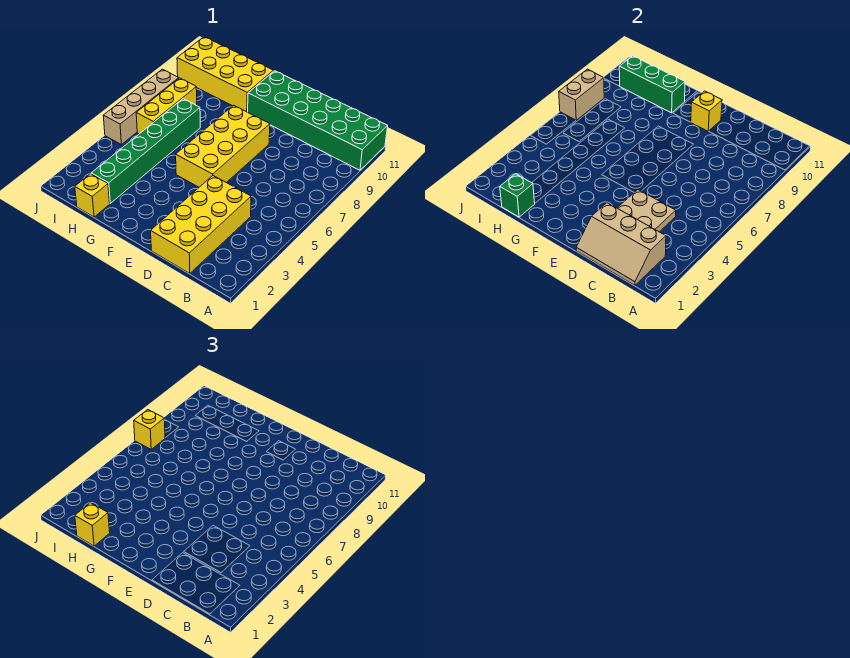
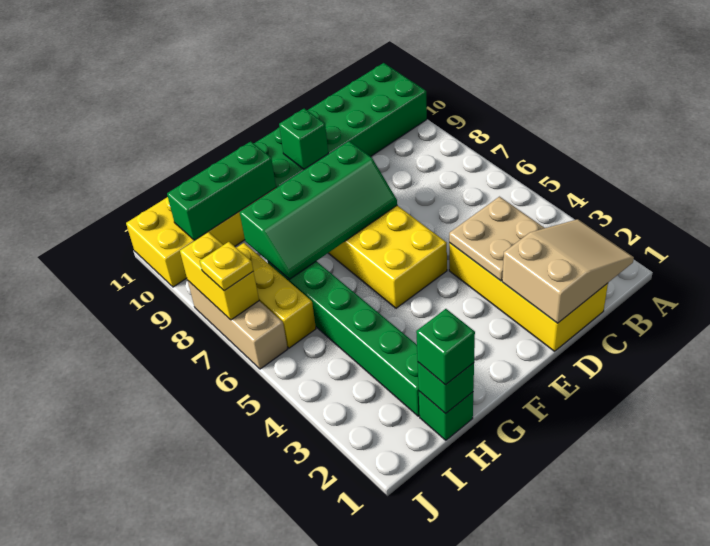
tan slope B1:D2 level 2 top 2 -> tan slope B1:D2 level 2 top D
none -> green slope E7:H8 level 2 top 8
yellow brick E10 level 2 -> green brick E10 level 2
yellow brick H1 level 1 -> green brick H1 level 1
yellow brick H1 level 3 -> green brick H1 level 3
tan brick J5:J8 level 1 -> tan brick J6:J8 level 1
tan brick J7:J8 level 2 -> yellow brick J7:J8 level 2
yellow brick J7 level 3 -> yellow plate J7 level 3

